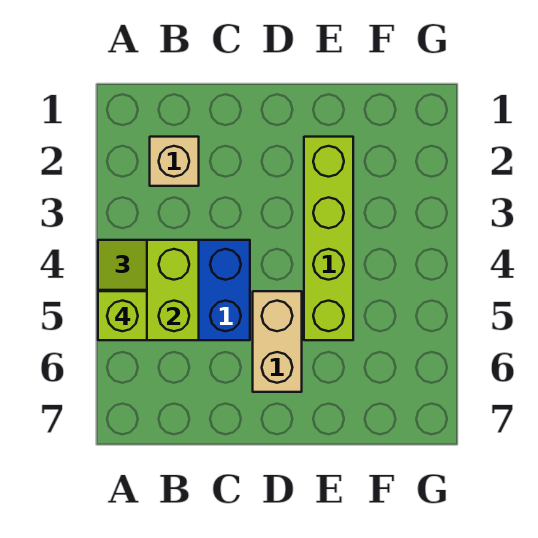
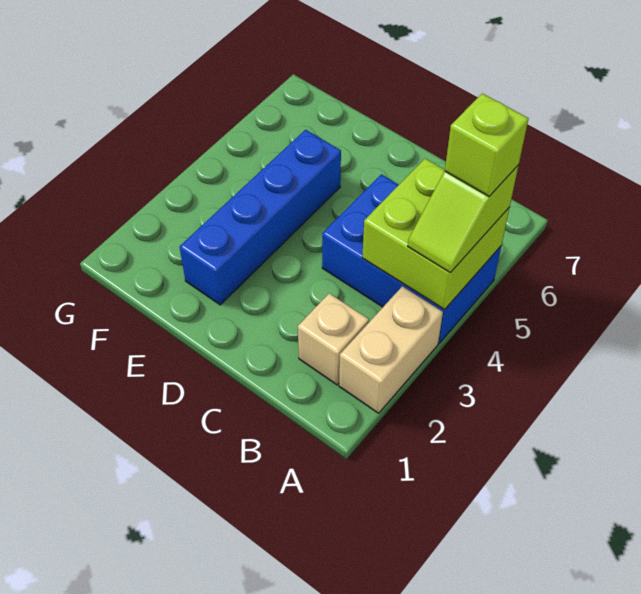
tan brick D5:D6 level 1 -> tan brick A2:A3 level 1
lime brick E2:E5 level 1 -> blue brick E2:E5 level 1

